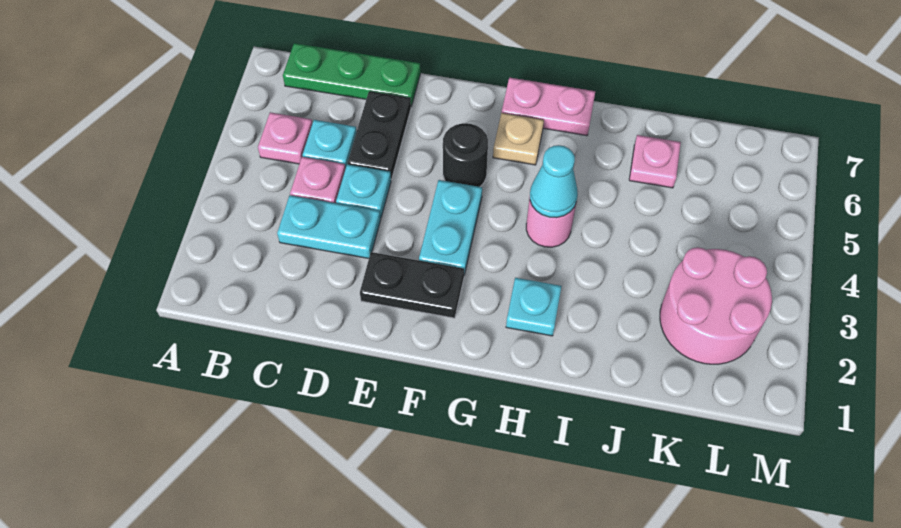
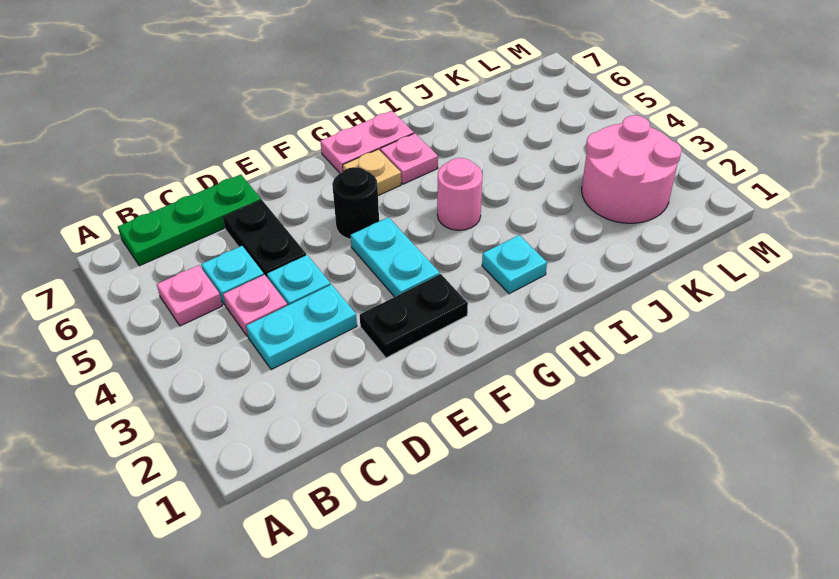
cyan cone H4 level 2 -> none
pink plate J6 level 1 -> pink plate H6 level 1

